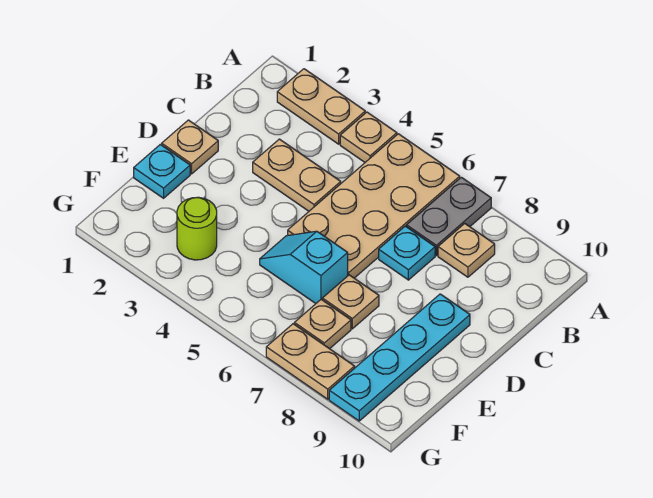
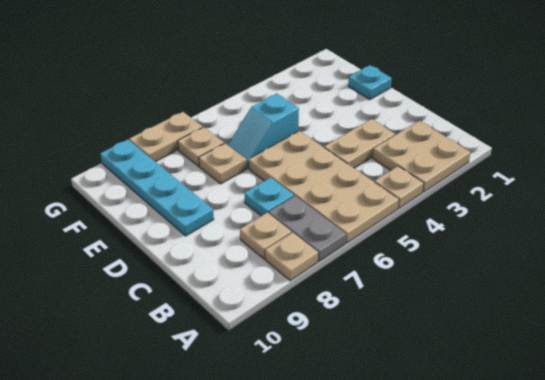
tan plate A2:A3 level 1 -> tan plate A2:B3 level 1
tan plate D1 level 1 -> tan plate A8 level 1
cyan slope E5:E6 level 1 top 6 -> cyan slope E5:E6 level 1 top 5
lime round brick F3 level 1 -> none

